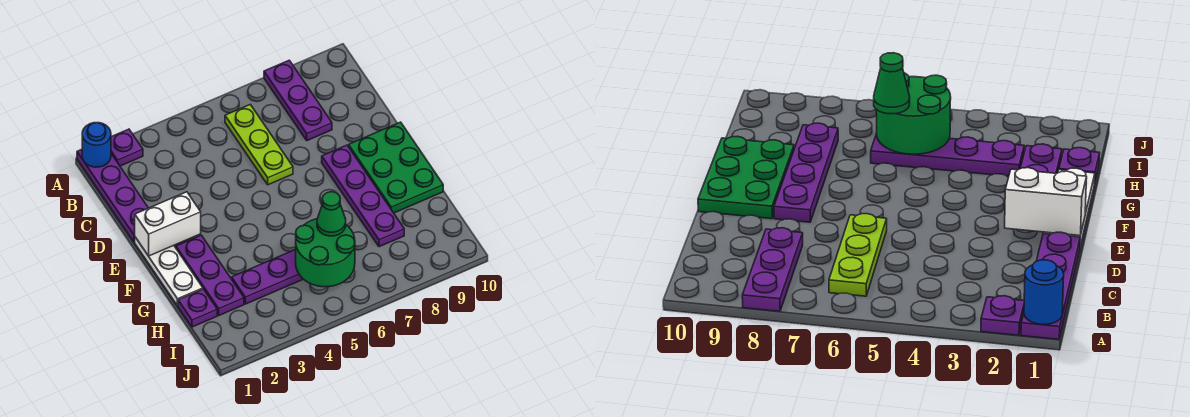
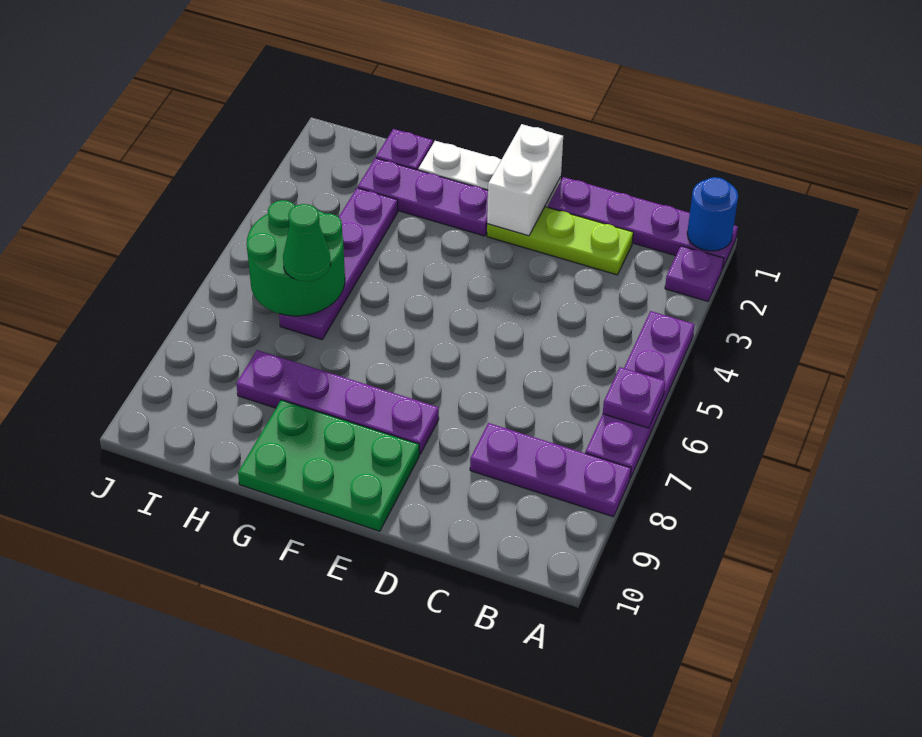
none -> purple plate A4:A7 level 1
none -> purple plate A6 level 2
lime plate B6:D6 level 1 -> lime plate C2:E2 level 1

